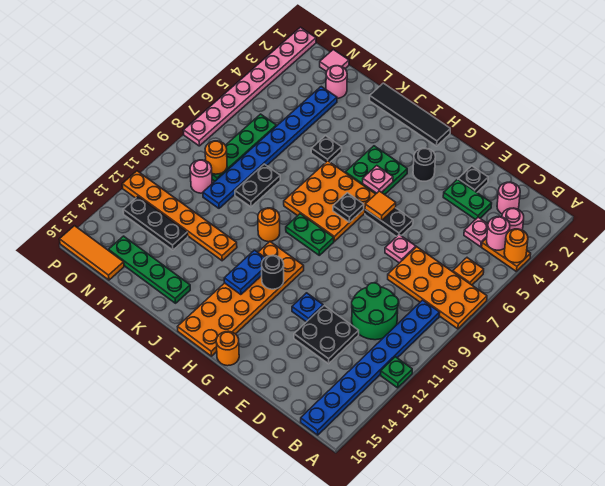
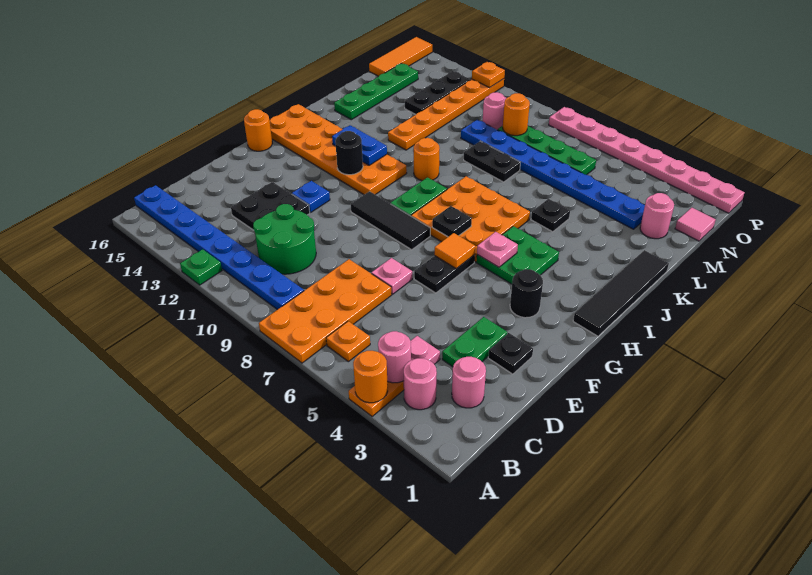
none -> black tile G8:G10 level 1
none -> orange plate P12 level 2

